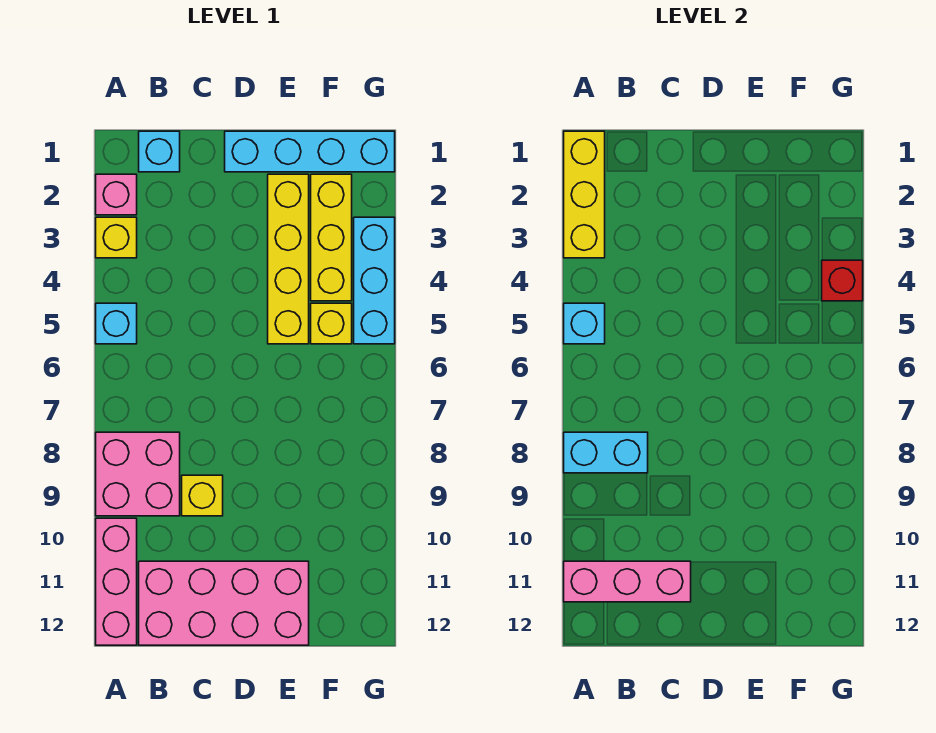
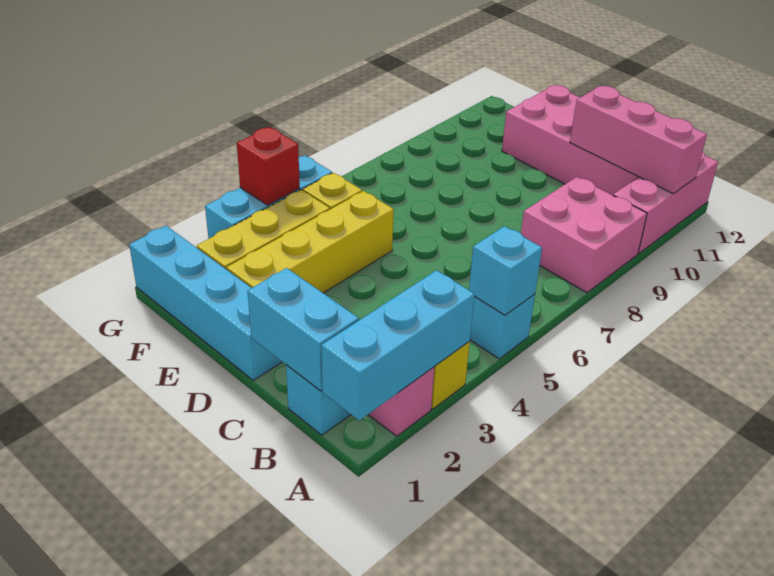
yellow brick A1:A3 level 2 -> cyan brick A1:A3 level 2
cyan brick A8:B8 level 2 -> cyan brick B1:C1 level 2
yellow brick C9 level 1 -> none

